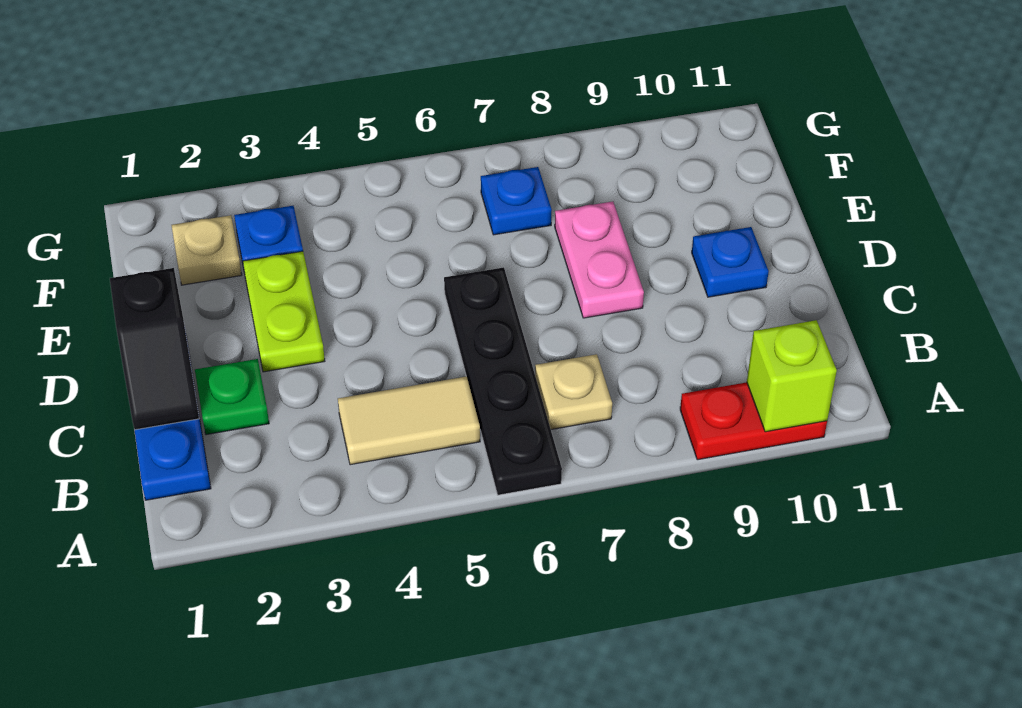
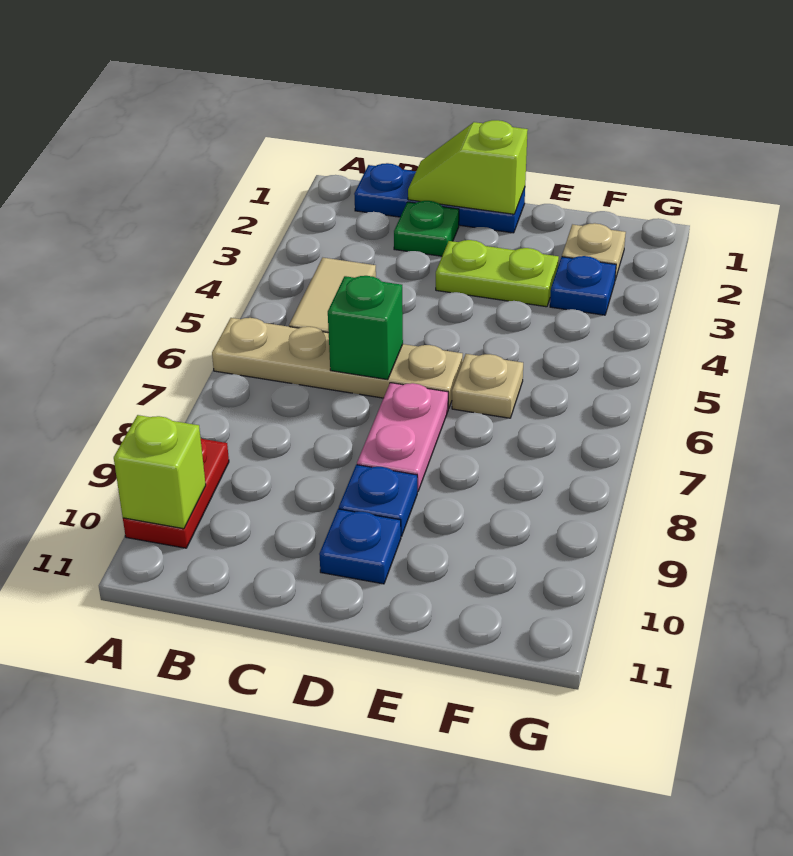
black plate A6:D6 level 1 -> tan plate A6:D6 level 1
tan plate B7 level 1 -> tan plate E6 level 1
black slope C1:D1 level 2 top D -> lime slope C1:D1 level 2 top D
none -> green brick C6 level 2
pink plate D8:E8 level 1 -> pink plate D7:D8 level 1
blue plate F7 level 1 -> blue plate D9 level 1

